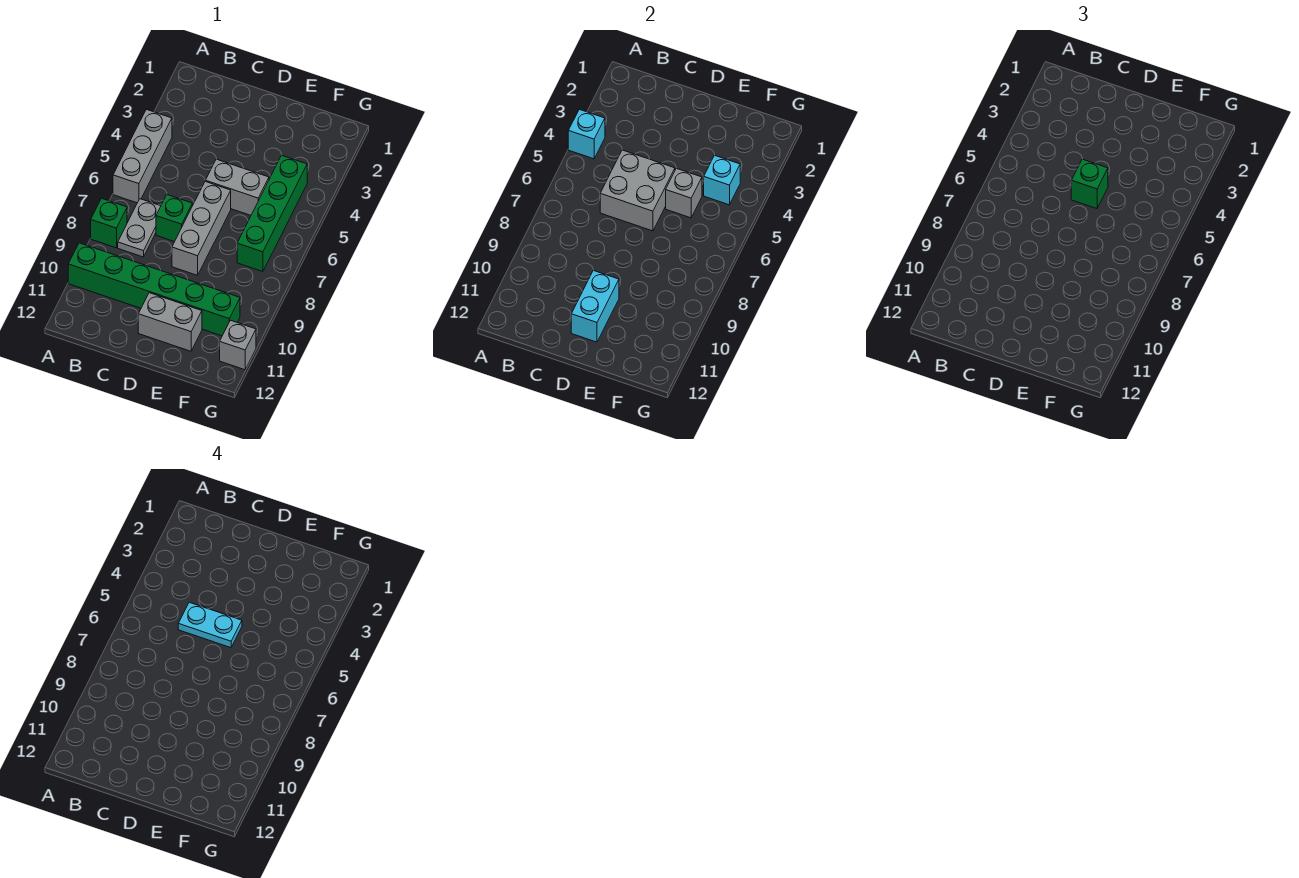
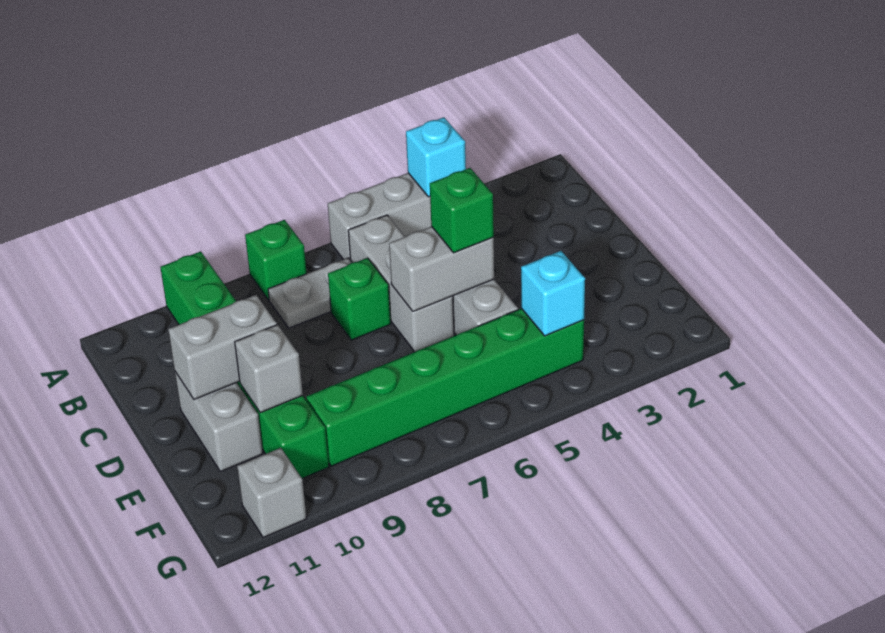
grey brick C5:D6 level 2 -> grey brick D5:D6 level 2
cyan plate C5:D5 level 4 -> none
grey brick D6:D8 level 1 -> grey brick B6:D6 level 1
cyan brick D10:D11 level 2 -> grey brick D10:D11 level 2
grey brick E5 level 2 -> grey brick E10 level 2
green brick F4:F7 level 1 -> green brick F4:F9 level 1

